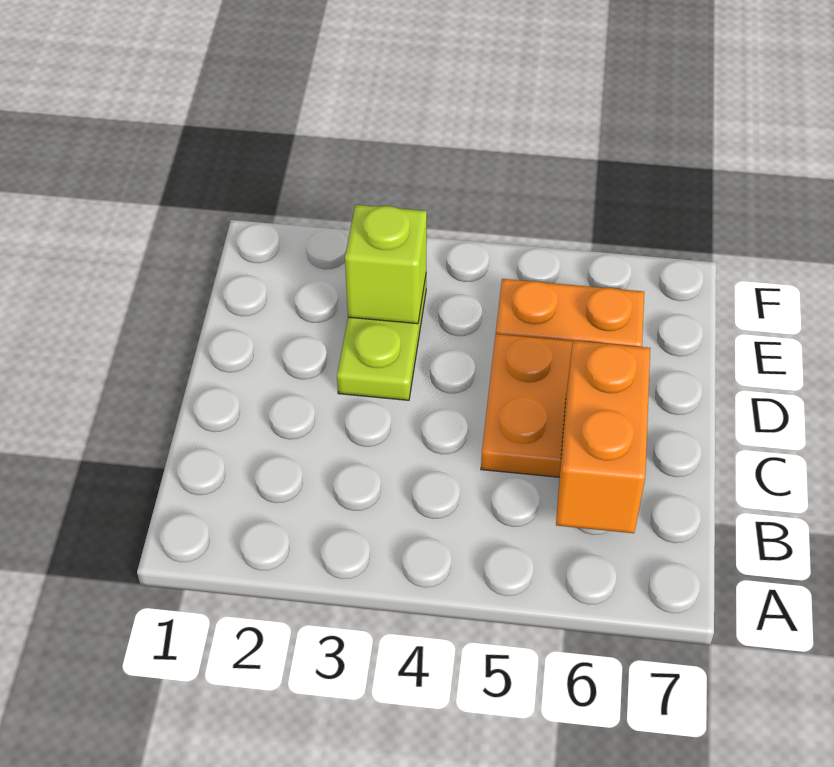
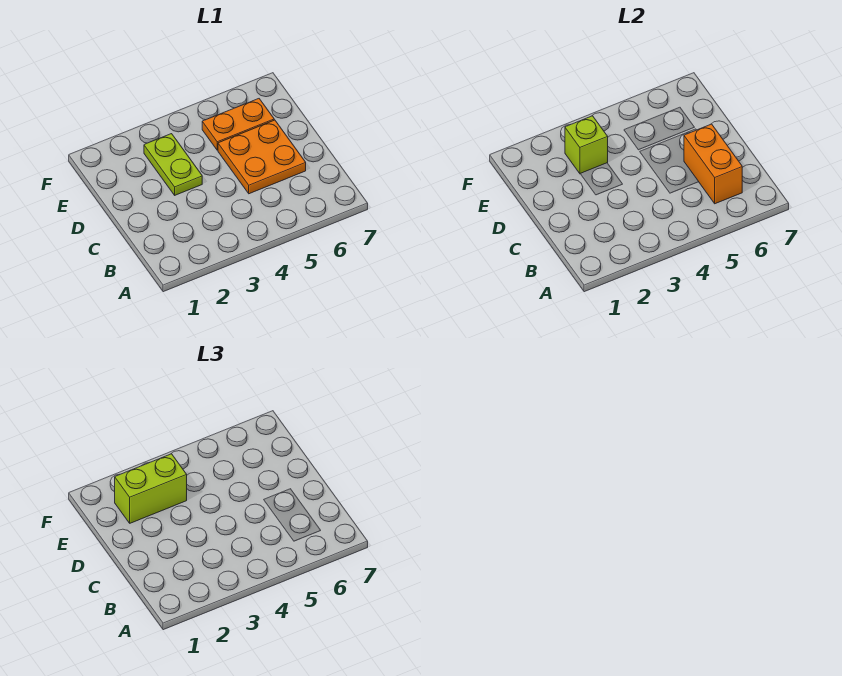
none -> lime brick E2:E3 level 3

